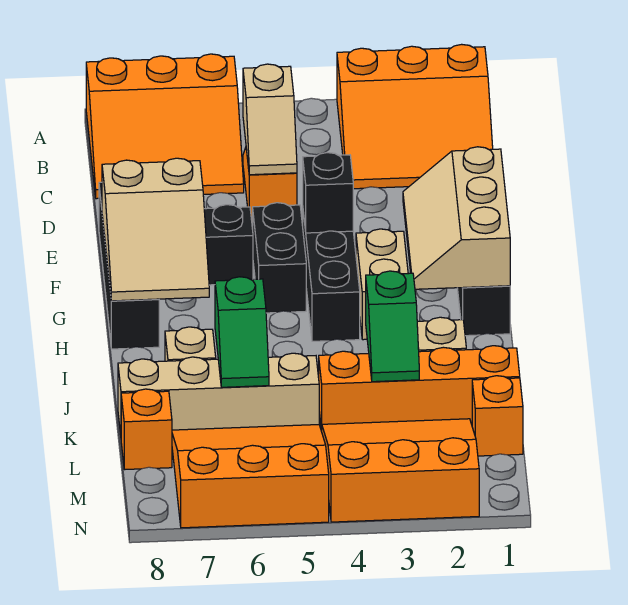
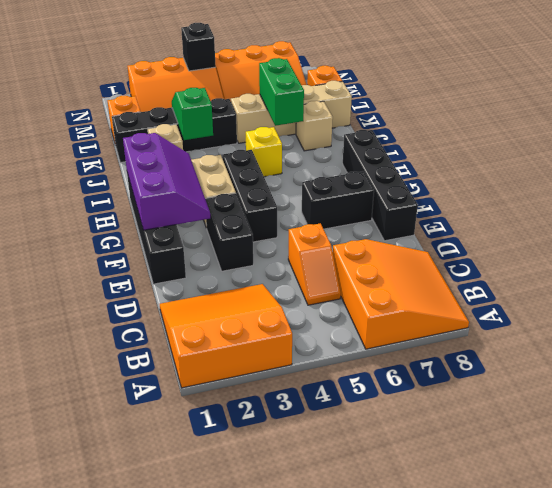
orange slope A6:C8 level 1 top A -> orange slope A6:C8 level 1 top 6
tan slope C5:D5 level 2 top C -> none
tan slope F1:H2 level 2 top 1 -> purple slope F1:H2 level 2 top 1
black brick F4 level 2 -> black brick N4 level 2
black brick F5:G5 level 1 -> black brick E3:F3 level 1
tan slope F7:H8 level 2 top F -> none
none -> yellow brick I5 level 1
green slope J6:K6 level 2 top J -> green brick J6:K6 level 2
orange brick K1:K4 level 1 -> black brick K1:K4 level 1

